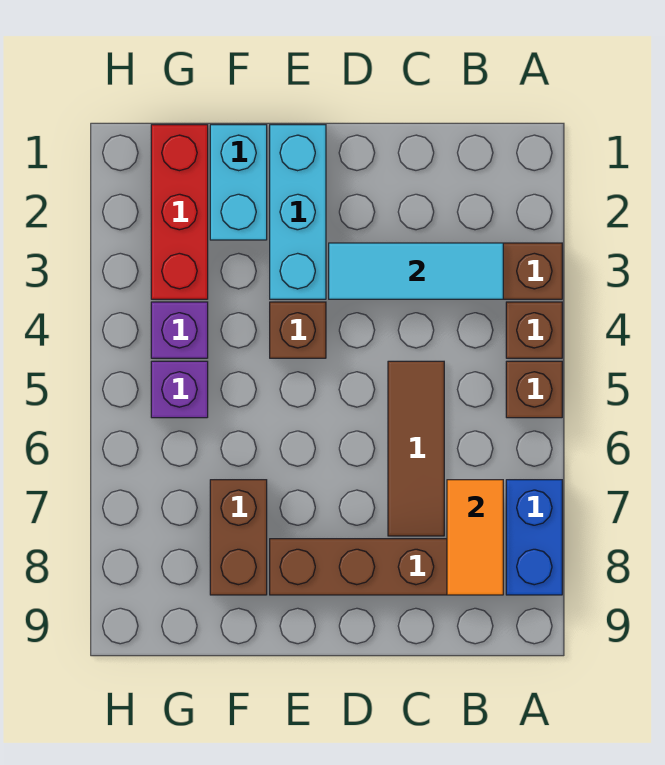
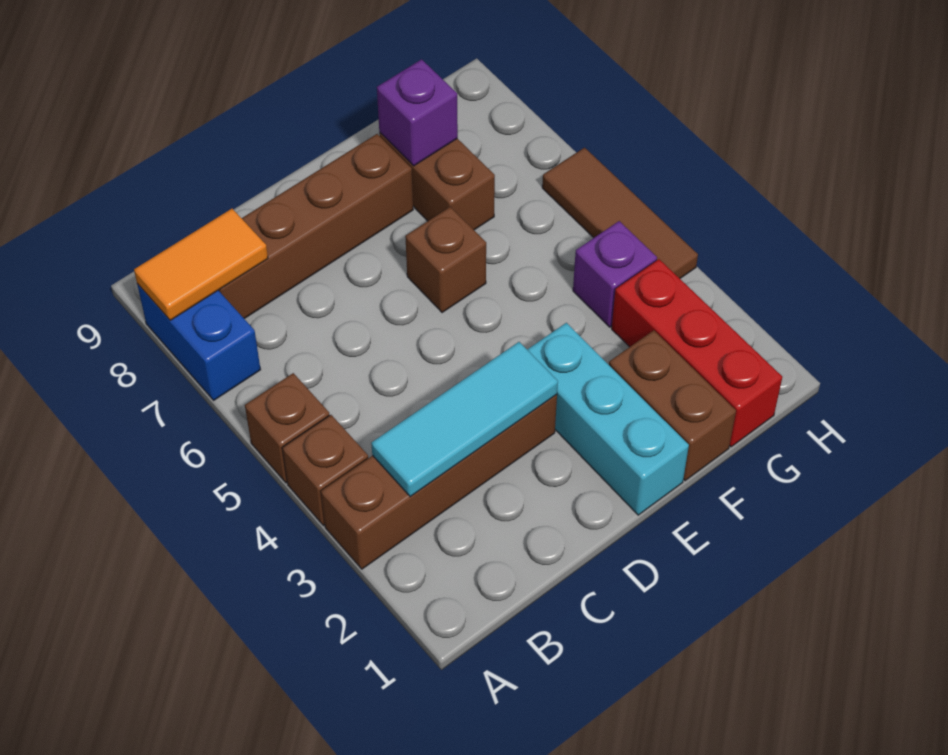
orange tile B7:B8 level 2 -> orange tile A8:B8 level 2
brown tile C5:C7 level 1 -> brown tile H4:H6 level 1
brown brick E4 level 1 -> brown brick E6 level 1
cyan brick F1:F2 level 1 -> brown brick F1:F2 level 1
purple brick G5 level 1 -> purple brick F8 level 2

